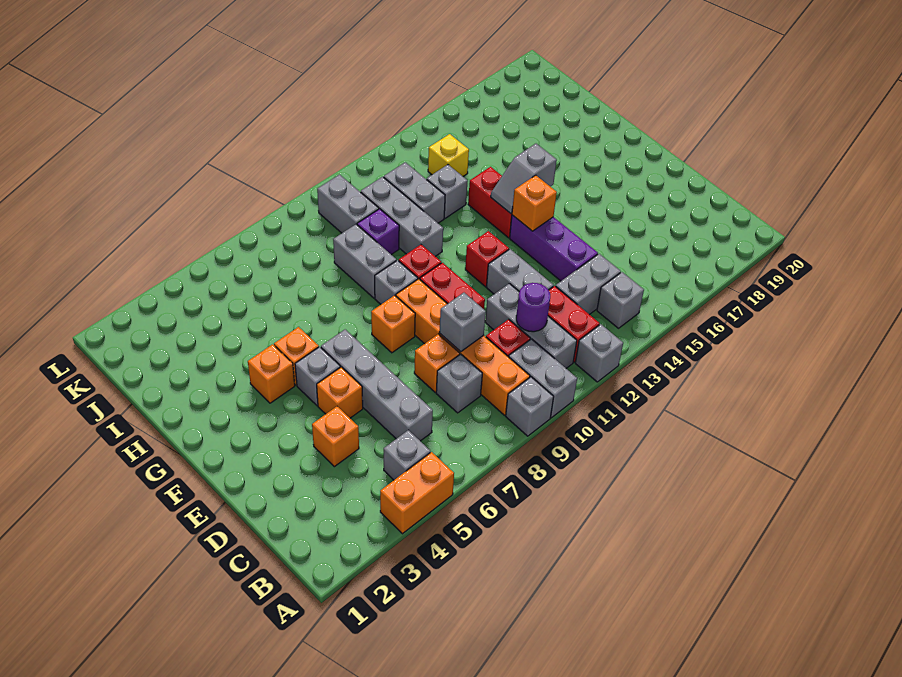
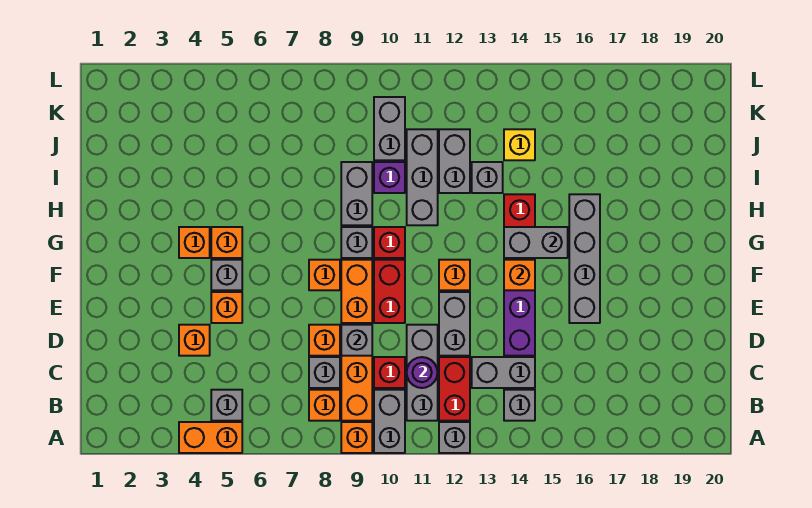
grey brick A9 level 1 -> orange brick A9 level 1
none -> orange brick B8 level 1
grey brick C6:F6 level 1 -> grey brick E16:H16 level 1
red brick F12 level 1 -> orange brick F12 level 1
grey slope G14:G15 level 2 top 15 -> grey brick G14:G15 level 2

